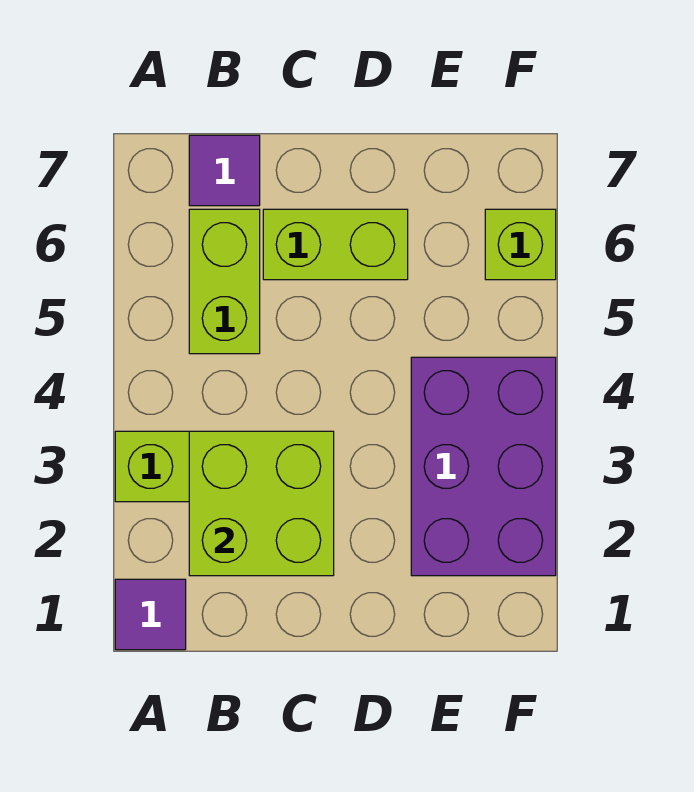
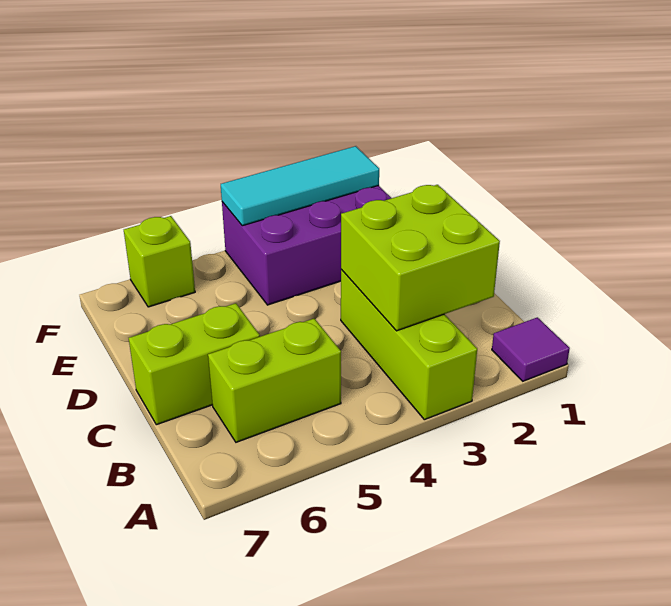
purple tile B7 level 1 -> none
lime brick C6:D6 level 1 -> lime brick C6:C7 level 1
none -> cyan tile F2:F4 level 2

